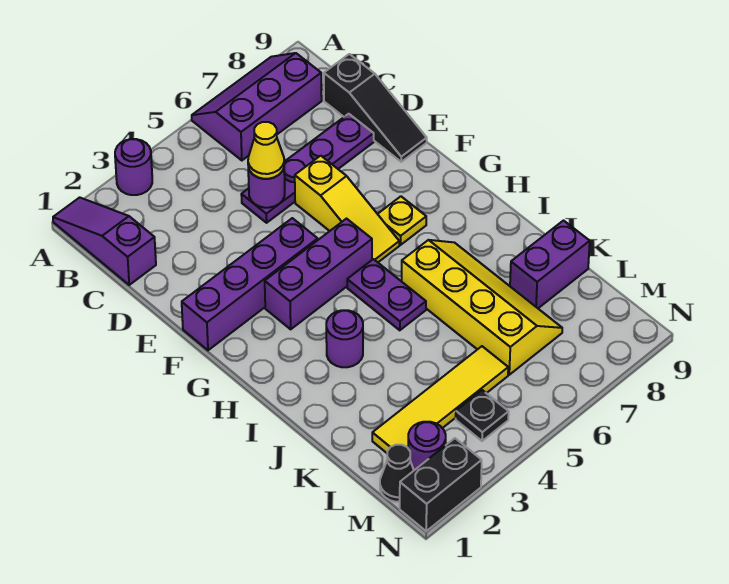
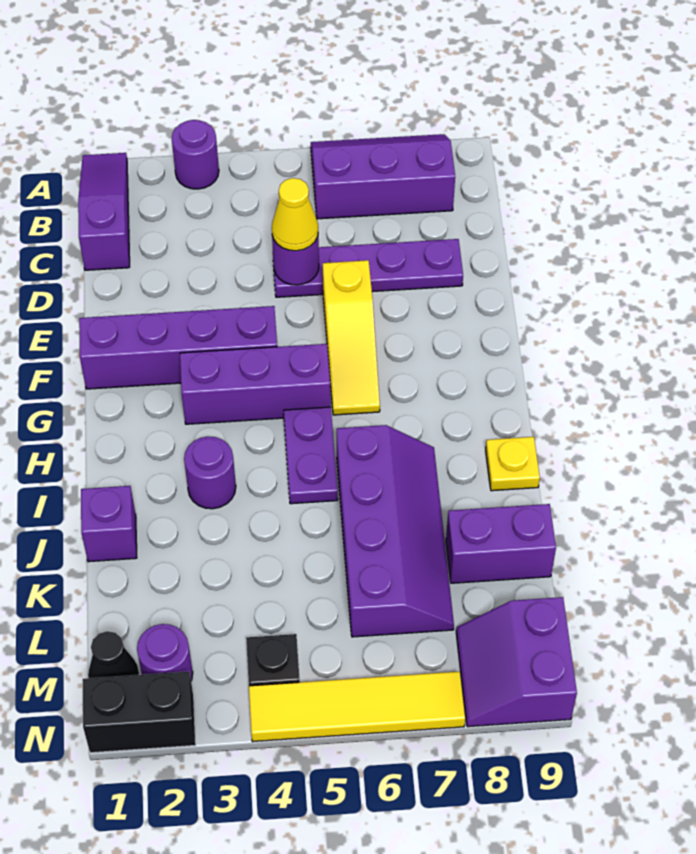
black slope C9:E9 level 1 top C -> none
yellow plate G7 level 1 -> yellow plate I9 level 1
yellow slope I6:L7 level 1 top 6 -> purple slope I6:L7 level 1 top 6
none -> purple brick J1 level 1
yellow tile L2:L5 level 1 -> yellow tile N4:N7 level 1
none -> purple slope M8:N9 level 1 top 9

